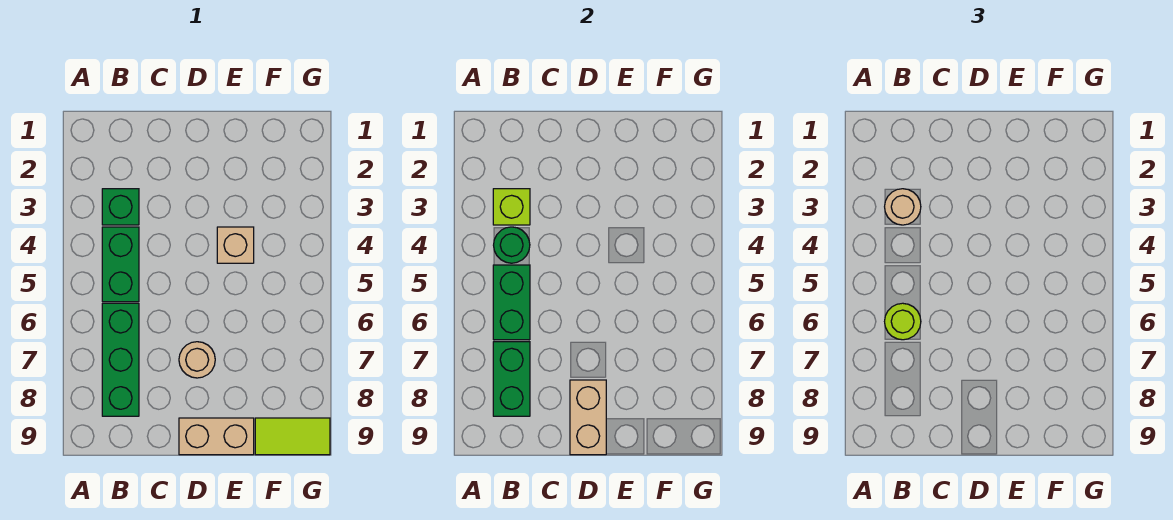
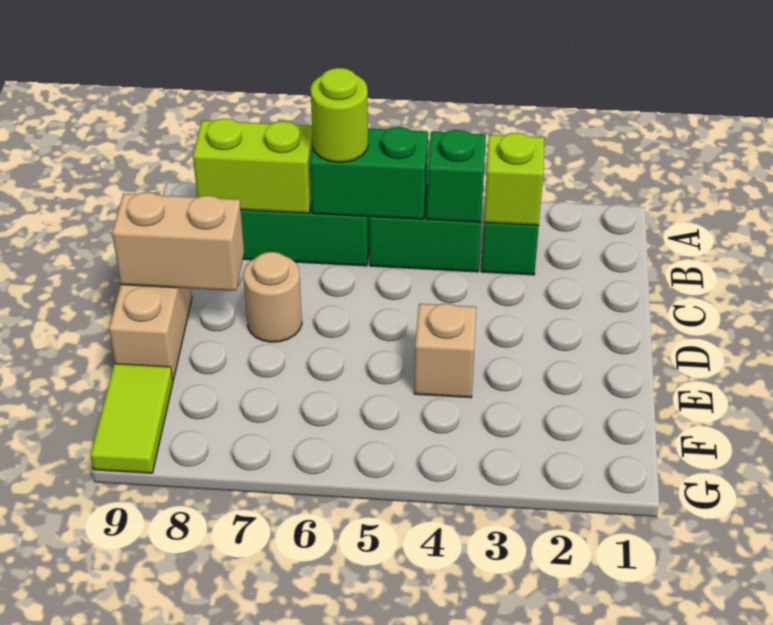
tan round brick B3 level 3 -> none
green round brick B4 level 2 -> green brick B4 level 2
green brick B7:B8 level 2 -> lime brick B7:B8 level 2

